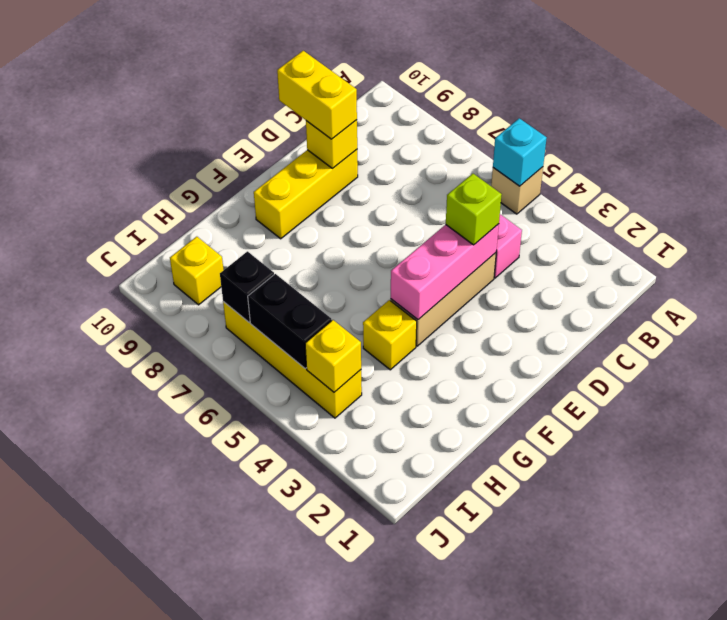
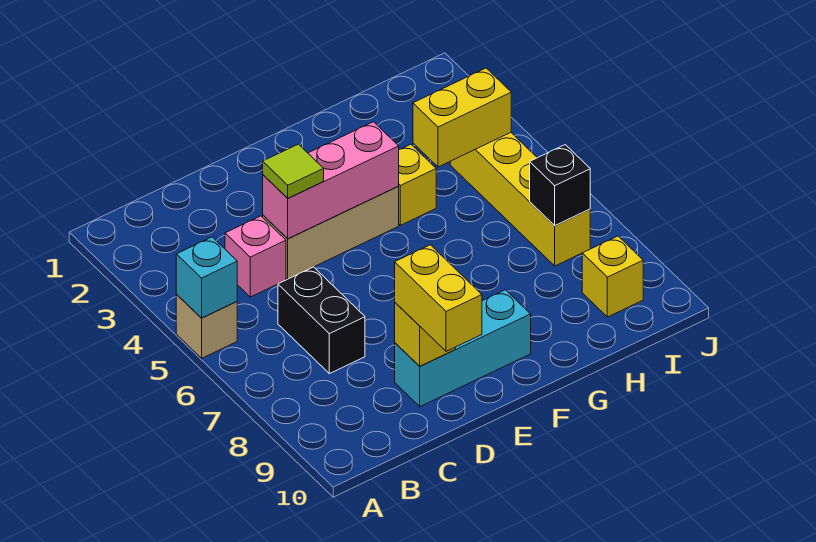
lime brick D4 level 3 -> lime tile D4 level 3
yellow brick D9:F9 level 1 -> cyan brick D9:F9 level 1
yellow brick I4 level 2 -> yellow brick H4:I4 level 2
black brick I5:I6 level 2 -> black brick C6:C7 level 1

